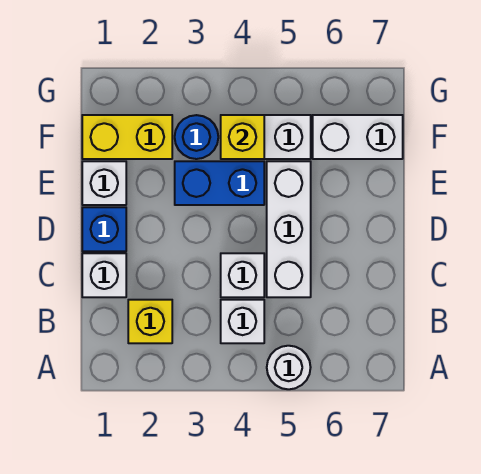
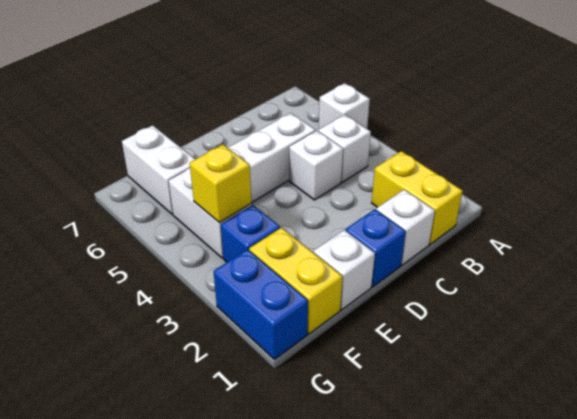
white round brick A5 level 1 -> white brick A5 level 1
yellow brick B2 level 1 -> yellow brick B1:B2 level 1
blue brick E3:E4 level 1 -> blue brick G1:G2 level 1
blue round brick F3 level 1 -> blue brick F3 level 1

